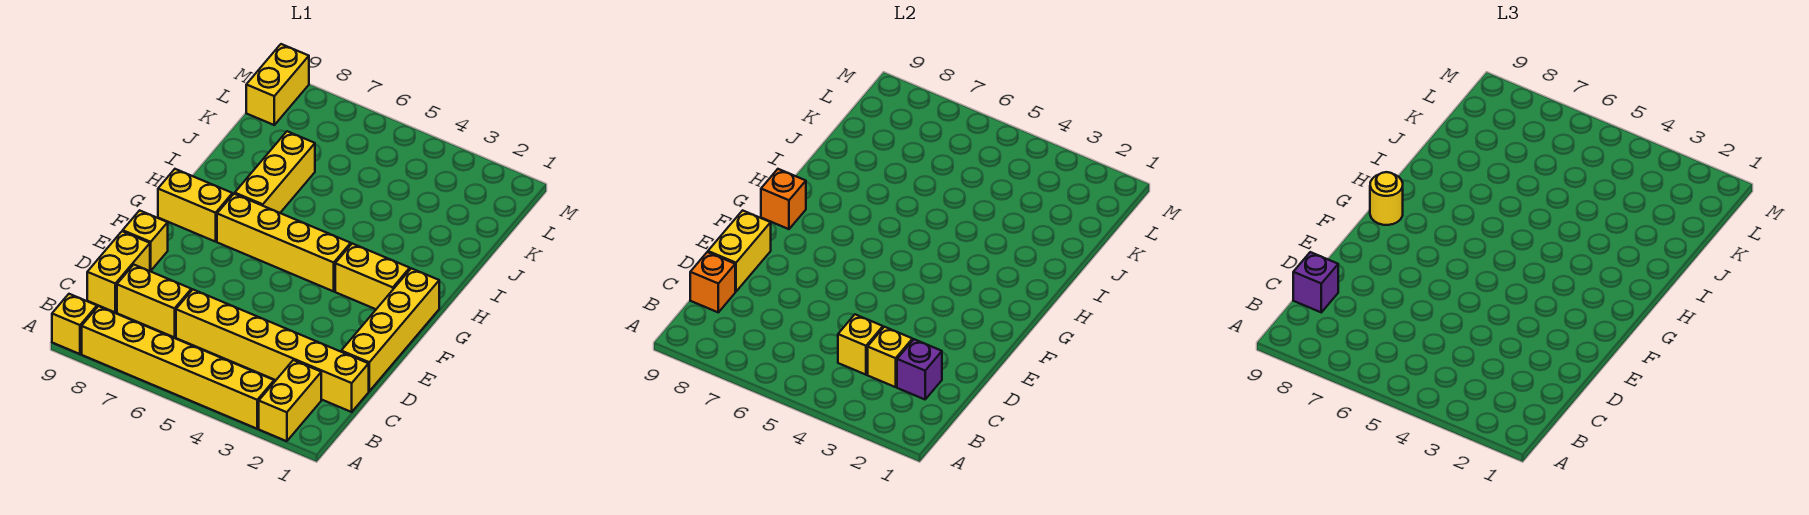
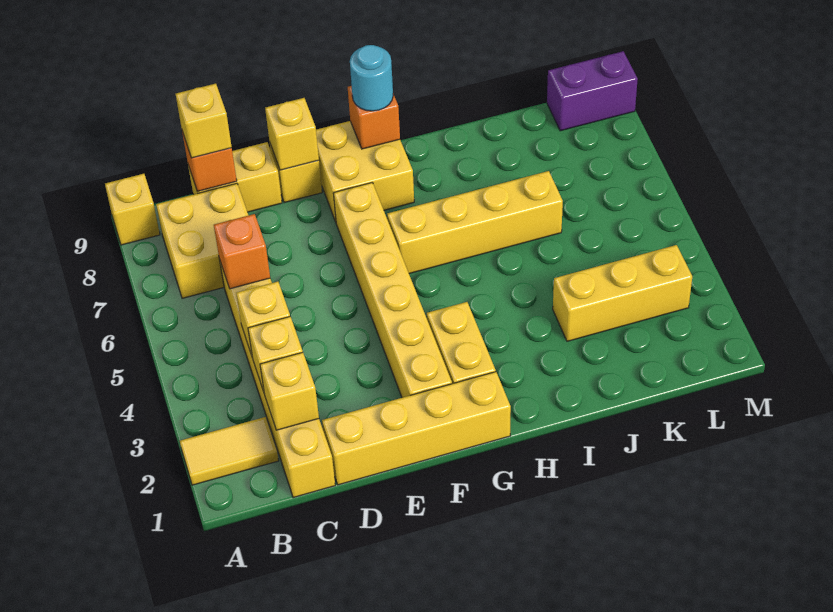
yellow brick A2:B2 level 1 -> yellow tile A2:B2 level 1
yellow brick A3:A8 level 1 -> yellow brick F2:F7 level 1
purple brick C2 level 2 -> yellow brick C2 level 2
none -> orange brick C6 level 2
yellow brick C7:C8 level 1 -> yellow brick B7:C8 level 1
purple brick C9 level 3 -> yellow brick C9 level 3
yellow brick D9:E9 level 2 -> yellow brick E9 level 2
yellow brick G4:G7 level 1 -> yellow brick G6:J6 level 1
yellow brick G8:G9 level 1 -> yellow brick F8:G9 level 1
yellow round brick G9 level 3 -> cyan round brick G9 level 3
yellow brick H7:J7 level 1 -> yellow brick J3:L3 level 1
yellow brick L9:M9 level 1 -> purple brick L9:M9 level 1

